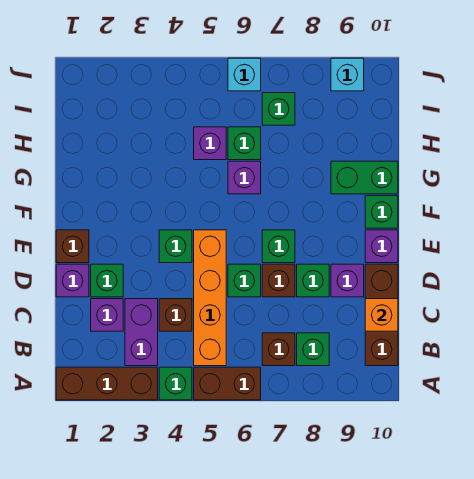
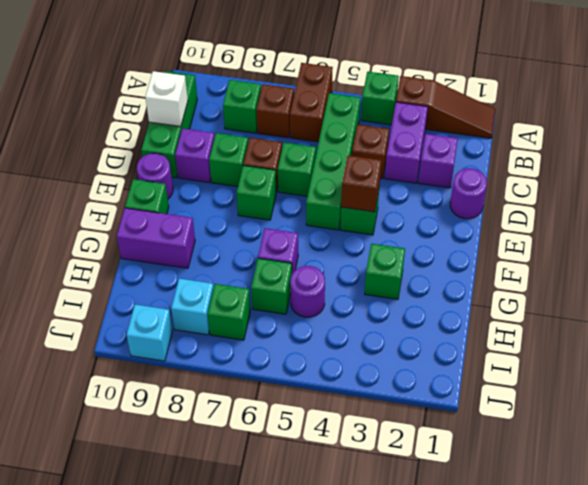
brown brick A1:A3 level 1 -> brown slope A1:A3 level 1 top 3
brown brick A5:A6 level 1 -> brown brick A6:B6 level 1
orange brick B5:E5 level 1 -> green brick B5:E5 level 1
brown brick B10:D10 level 1 -> green brick B10:D10 level 1
orange brick C10 level 2 -> white brick C10 level 2
purple brick D1 level 1 -> purple round brick D1 level 1
green brick D2 level 1 -> green brick G3 level 1
brown brick E1 level 1 -> brown brick E4 level 2
purple brick E10 level 1 -> purple round brick E10 level 1
green brick G9:G10 level 1 -> purple brick G9:G10 level 1
purple brick H5 level 1 -> purple round brick H5 level 1
cyan brick J6 level 1 -> cyan brick I8 level 1

